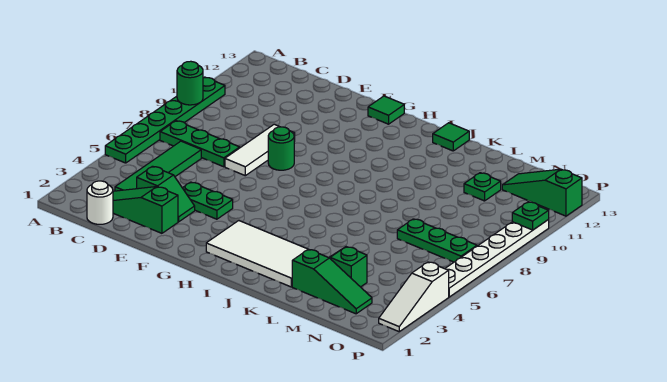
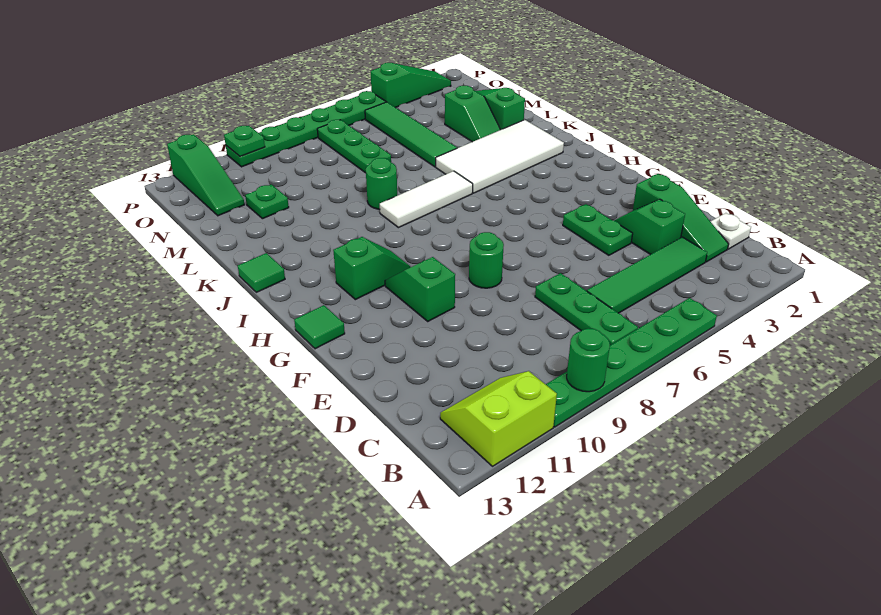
none -> lime slope A11:B12 level 1 top A
white round brick C1 level 1 -> white plate C1 level 1
white tile E7:E9 level 1 -> white tile J6:J8 level 1
none -> green slope F10:G10 level 1 top F
white tile H2:K3 level 1 -> white tile J2:K5 level 1
none -> green slope H10:H11 level 1 top 11
none -> green round brick K8 level 1
none -> green tile L5:O5 level 1
white slope P2:P4 level 1 top 4 -> green slope P2:P4 level 1 top 4
white plate P5:P10 level 1 -> green plate P5:P10 level 1

